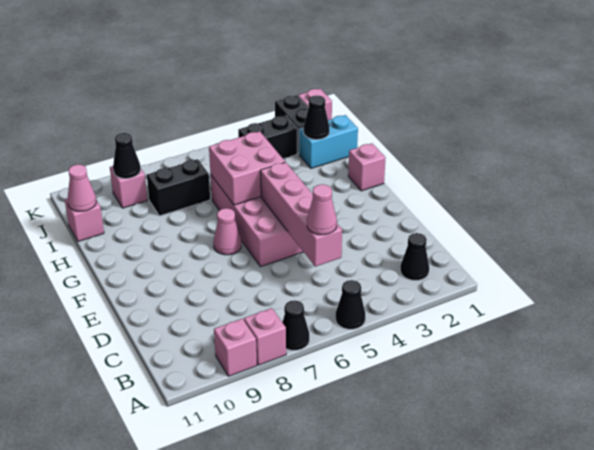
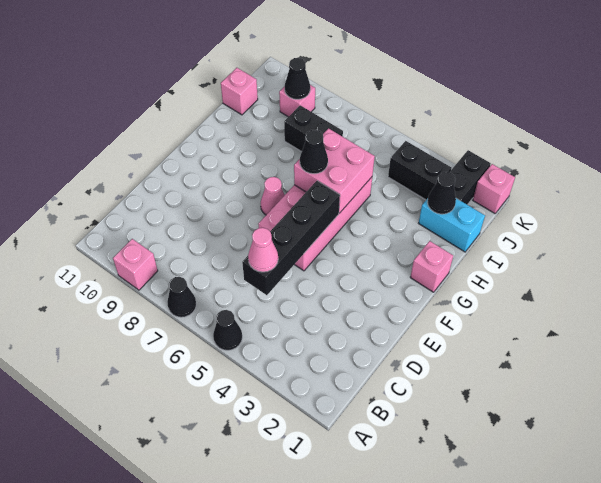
pink brick A8 level 1 -> none
black cone B2 level 1 -> black cone G6 level 3
pink brick C5:F5 level 2 -> black brick C5:F5 level 2
pink cone I11 level 2 -> none

